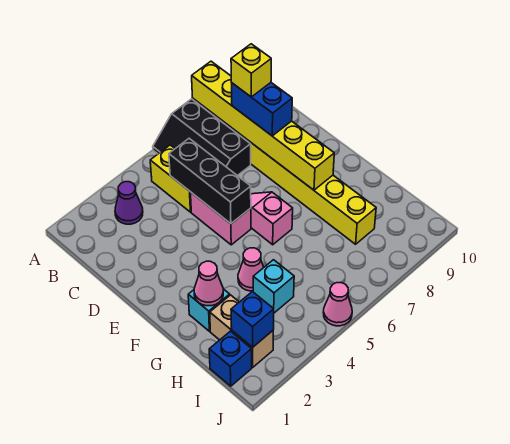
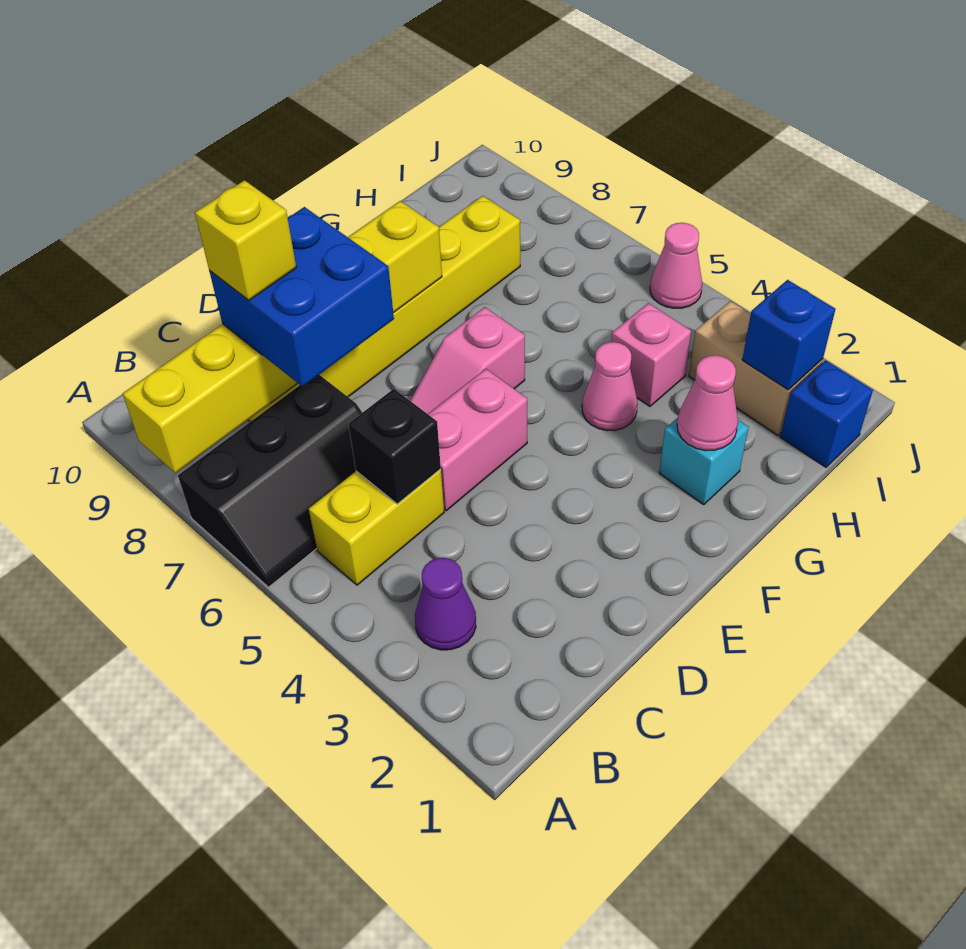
black brick C5:E5 level 2 -> black brick C5 level 2
blue brick C8:D8 level 3 -> blue brick C7:D8 level 3
tan brick H2:I2 level 1 -> tan brick I2:I3 level 1
cyan brick H4 level 1 -> pink brick H4 level 1

